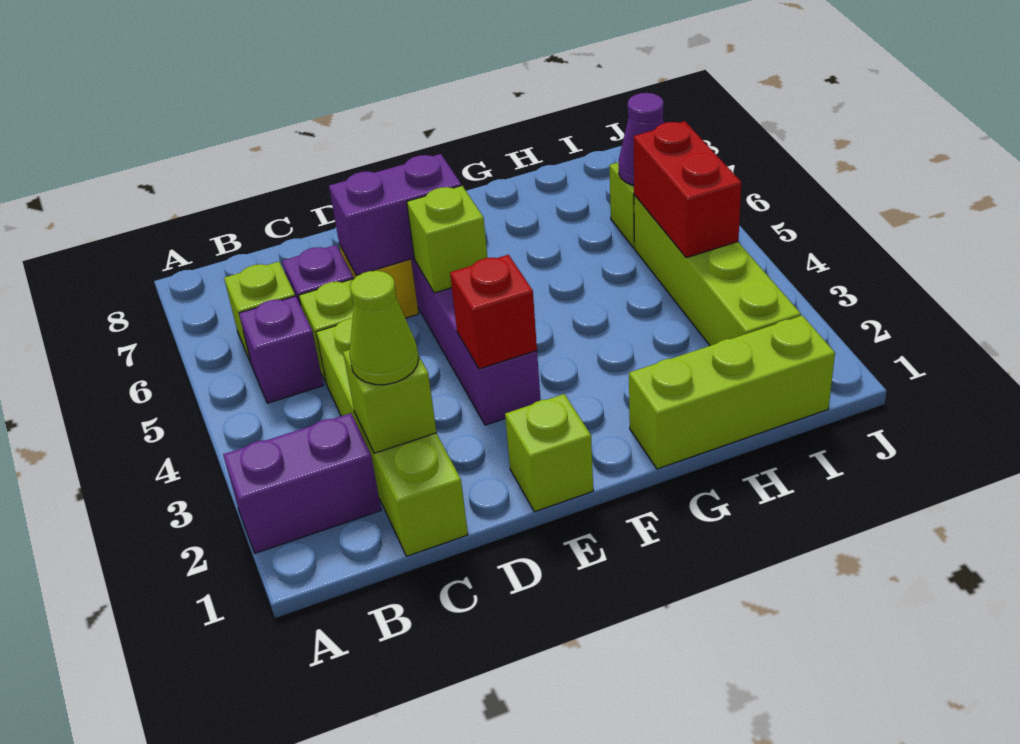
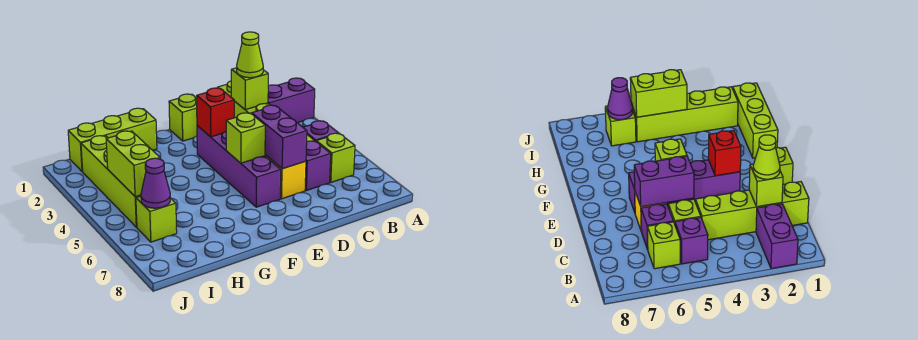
purple brick D6:E6 level 2 -> purple brick D5:D6 level 2
red brick I4:I5 level 2 -> lime brick I4:I5 level 2

